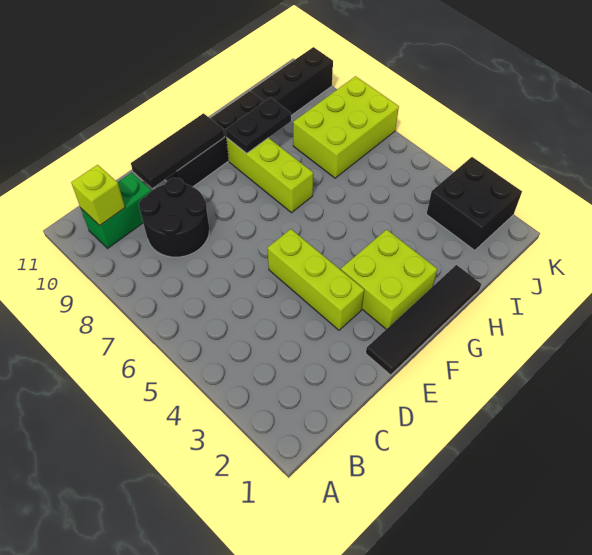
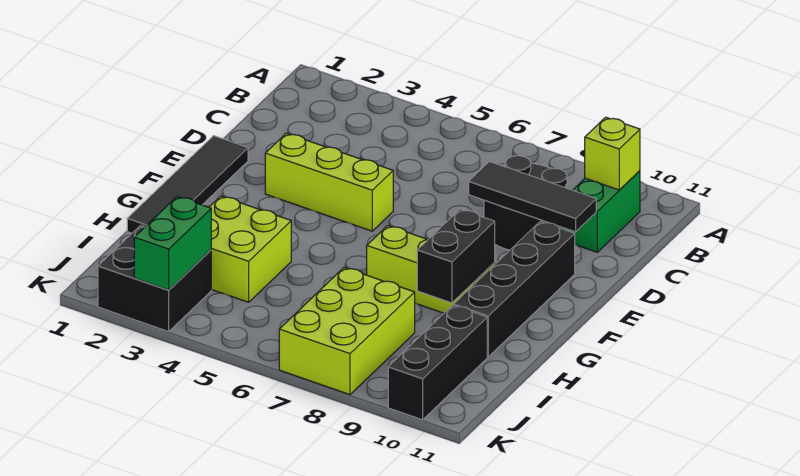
black tile D10:F10 level 2 -> black tile D8:D10 level 2
lime brick F2:G3 level 1 -> lime brick H3:I4 level 1
black plate G9:H9 level 2 -> black brick G9:H9 level 2
none -> green brick J3:K3 level 2

